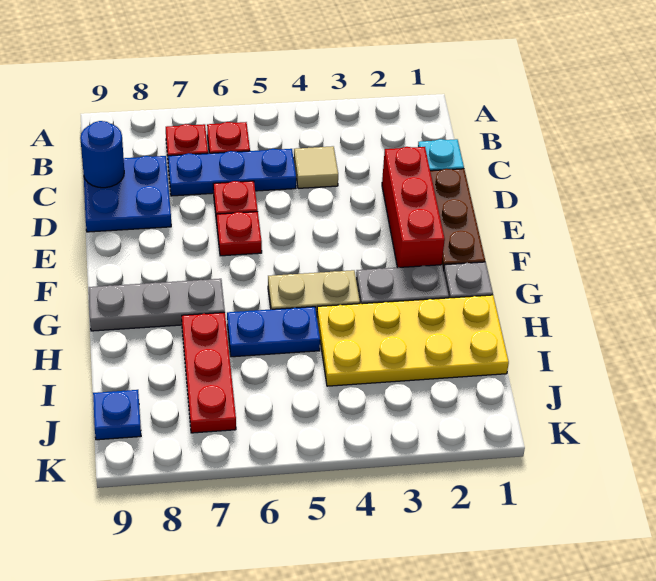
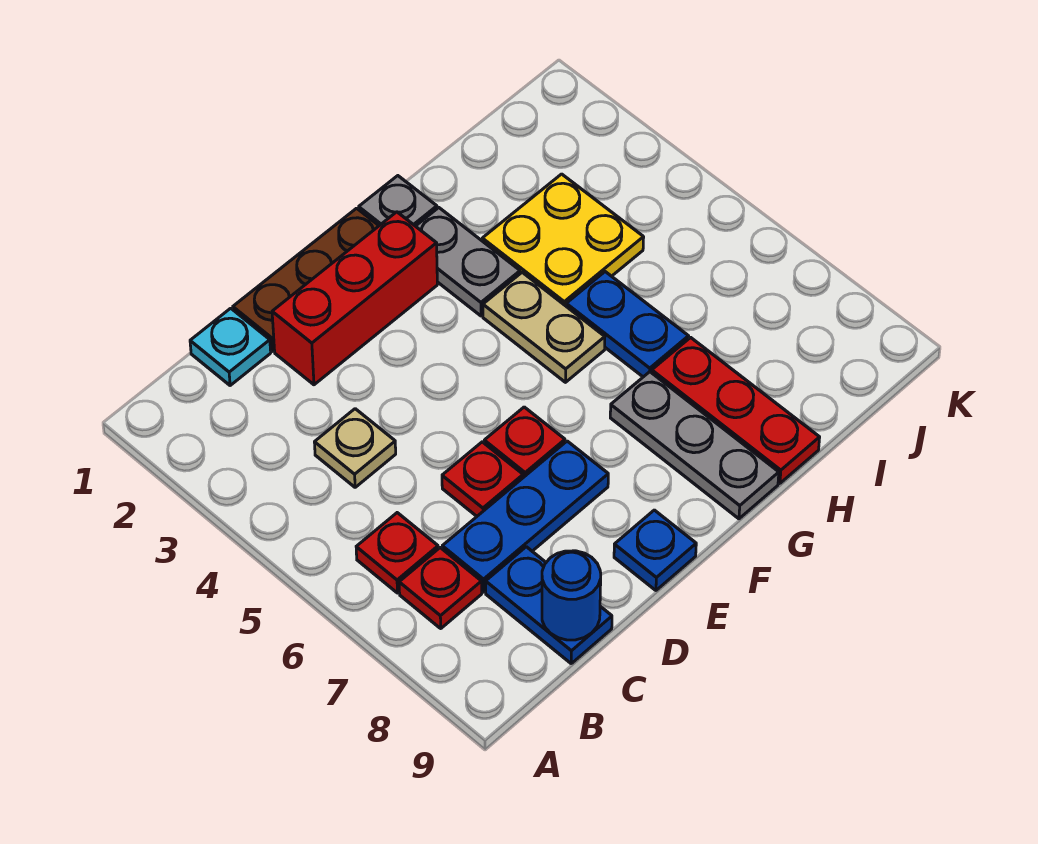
tan tile C4 level 1 -> tan plate C4 level 1
blue plate C5:C7 level 1 -> blue plate C7:E7 level 1
blue plate C8:D9 level 1 -> blue plate C8:C9 level 1
yellow plate H1:I4 level 1 -> yellow plate H3:I4 level 1
red plate H7:J7 level 1 -> red plate H7:H9 level 1
blue plate J9 level 1 -> blue plate E9 level 1

